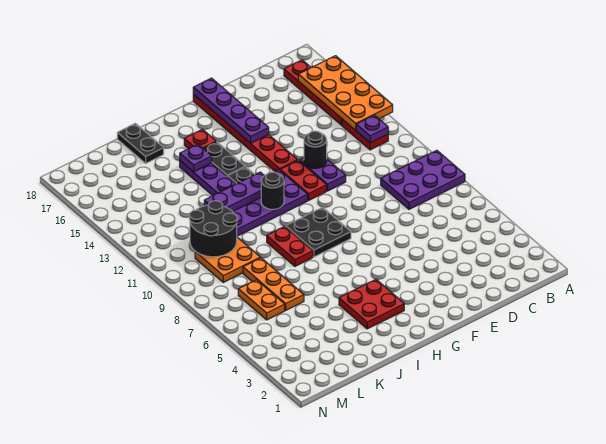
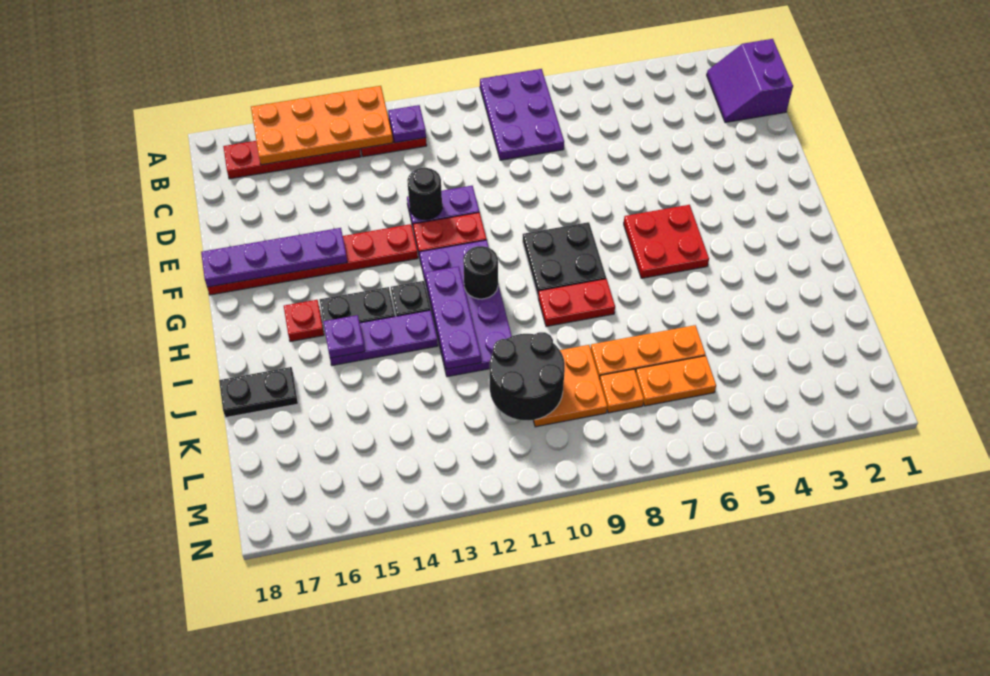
none -> purple slope B1:C2 level 1 top 1
red plate H3:I4 level 1 -> red plate G5:H6 level 1
none -> orange plate L8 level 1

